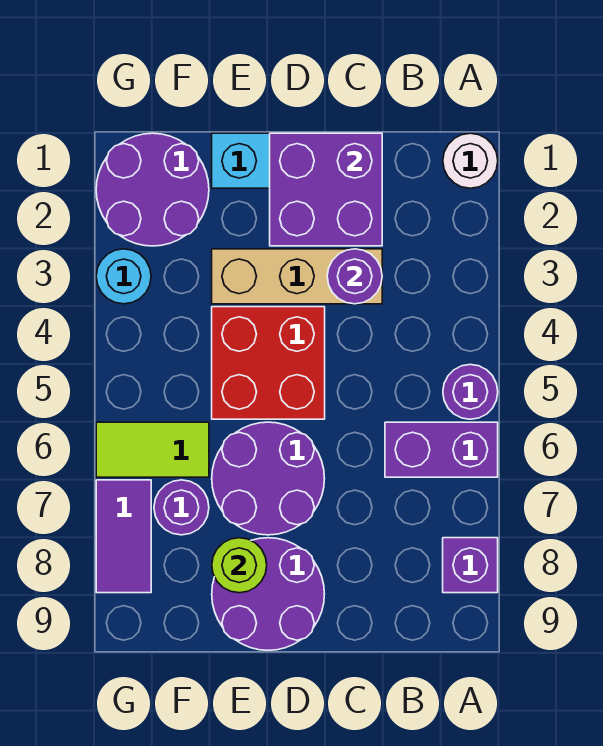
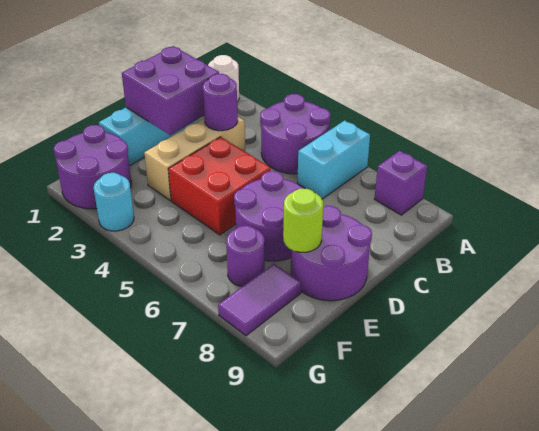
purple round brick A5 level 1 -> purple round brick A4:B5 level 1
purple brick A6:B6 level 1 -> cyan brick A6:B6 level 1
lime tile F6:G6 level 1 -> none
purple tile G7:G8 level 1 -> purple tile F8:G8 level 1

